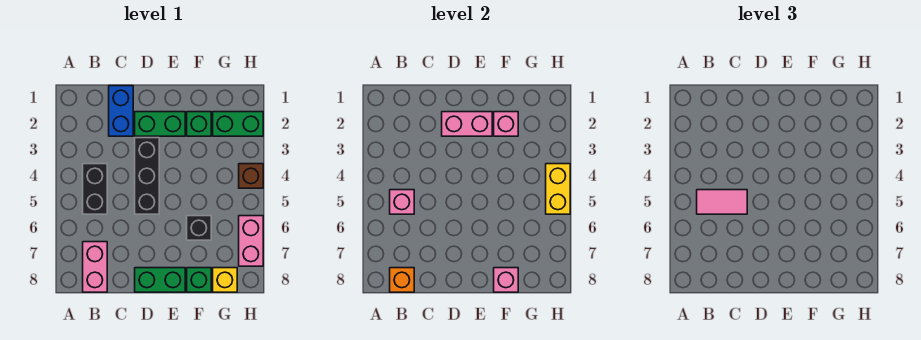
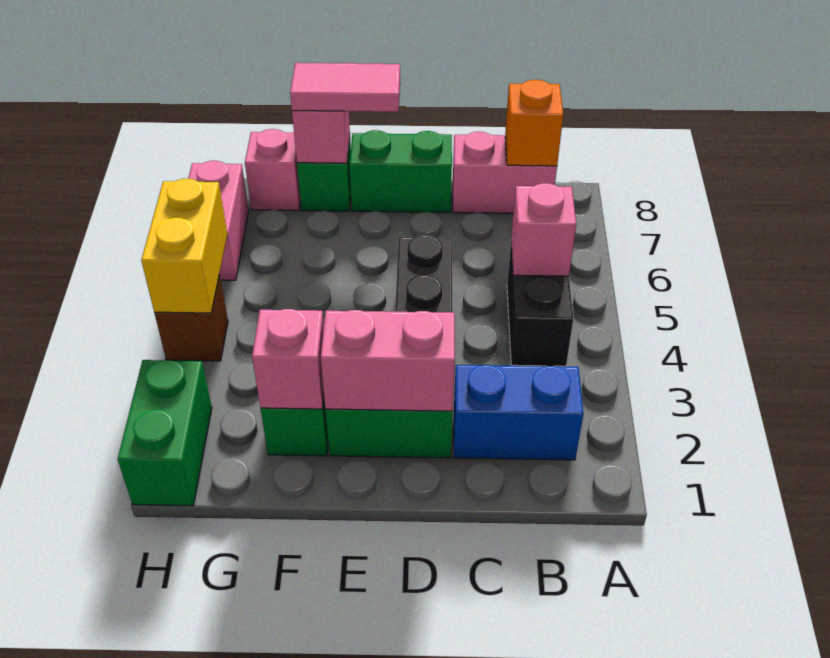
pink tile B5:C5 level 3 -> pink tile E8:F8 level 3
pink brick B7:B8 level 1 -> pink brick B8:C8 level 1
blue brick C1:C2 level 1 -> blue brick B2:C2 level 1
black brick F6 level 1 -> none
green brick G2:H2 level 1 -> green brick H1:H2 level 1
yellow brick G8 level 1 -> pink brick G8 level 1

